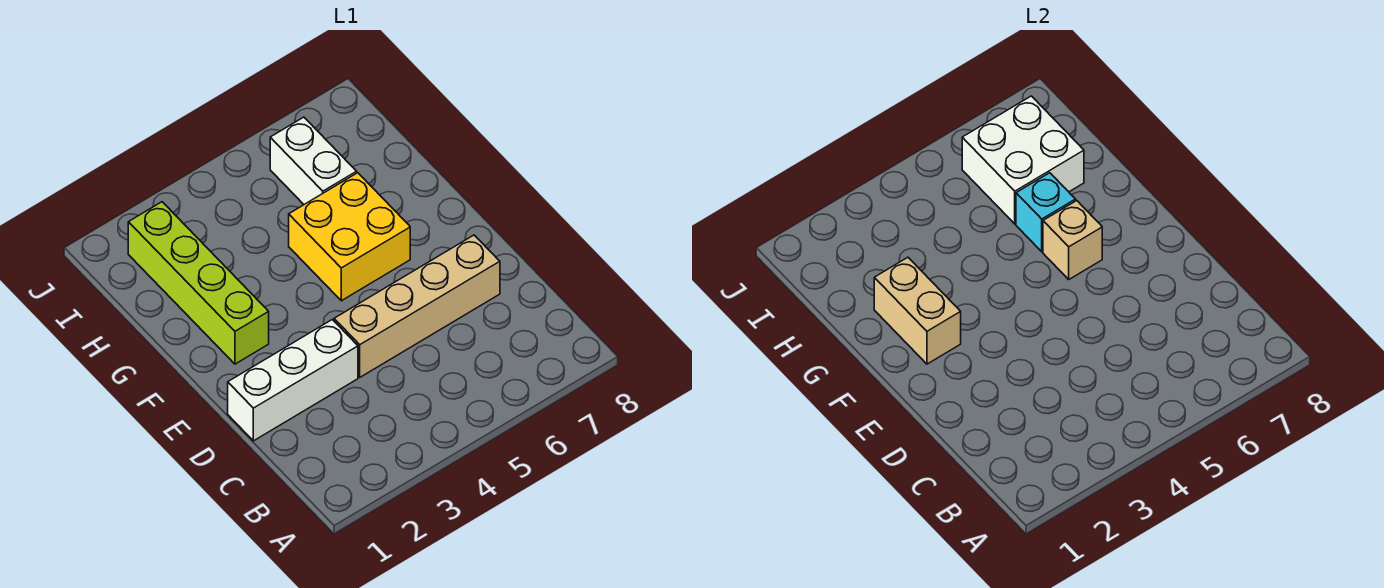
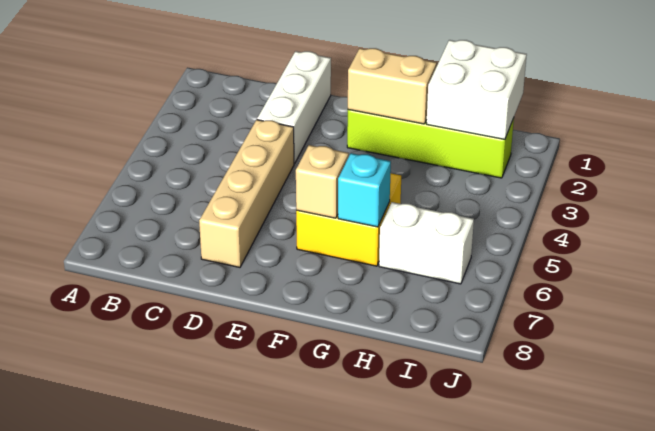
white brick H6:I7 level 2 -> white brick H1:I2 level 2

